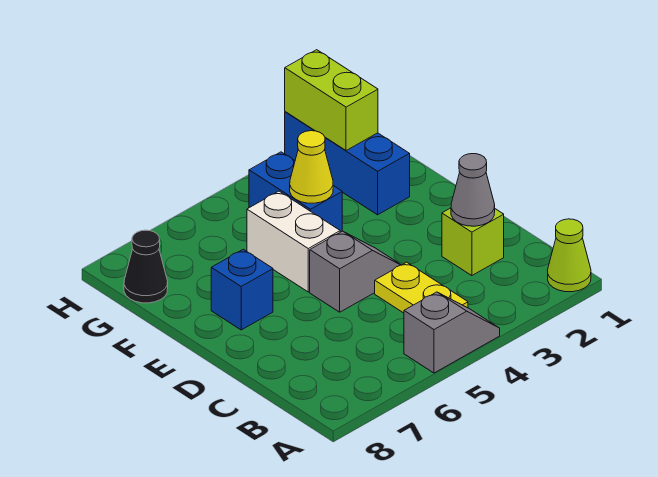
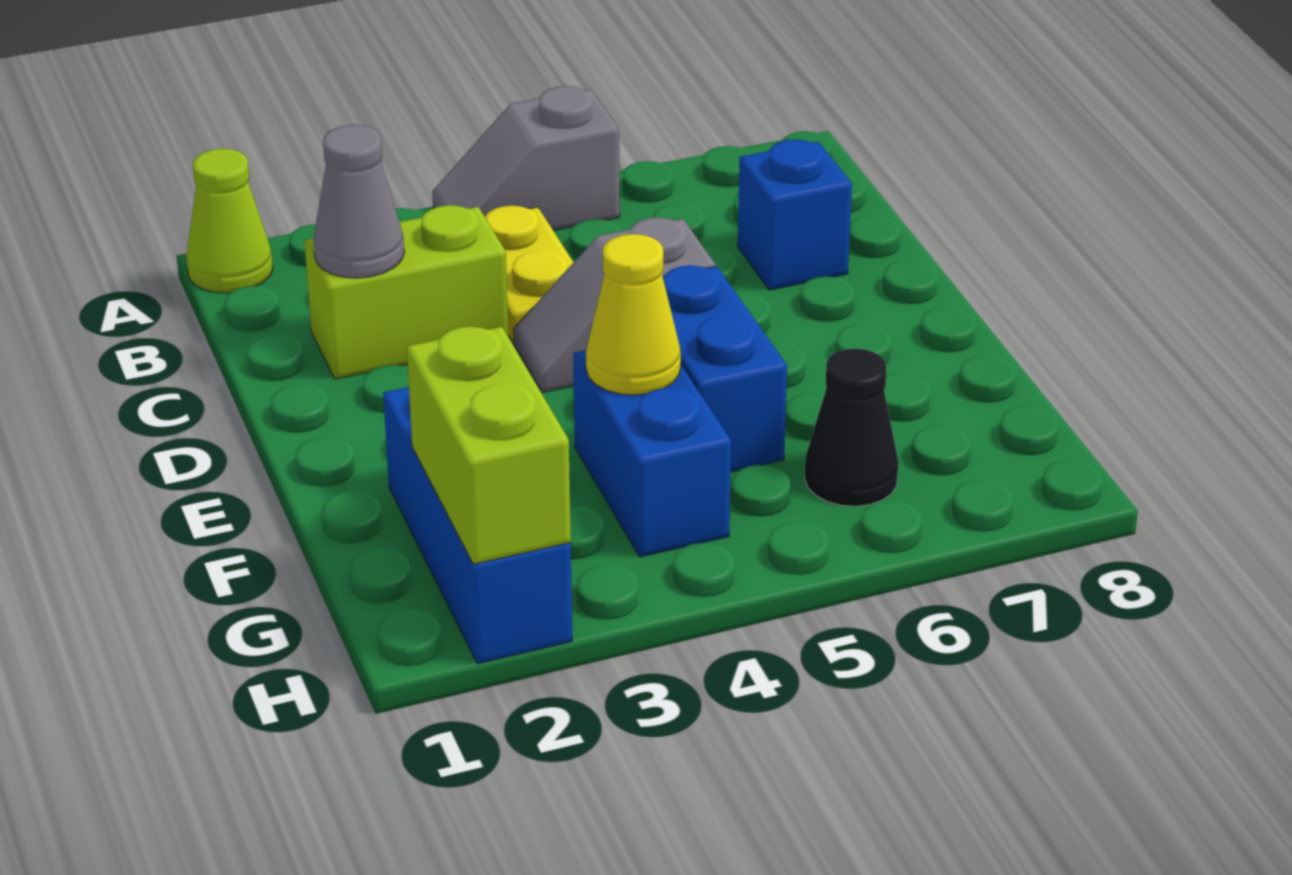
lime brick C2 level 1 -> lime brick C2:C3 level 1
white brick E5:F5 level 1 -> blue brick E5:F5 level 1
blue brick E7 level 1 -> blue brick C7 level 1
black cone G8 level 1 -> black cone G6 level 1

